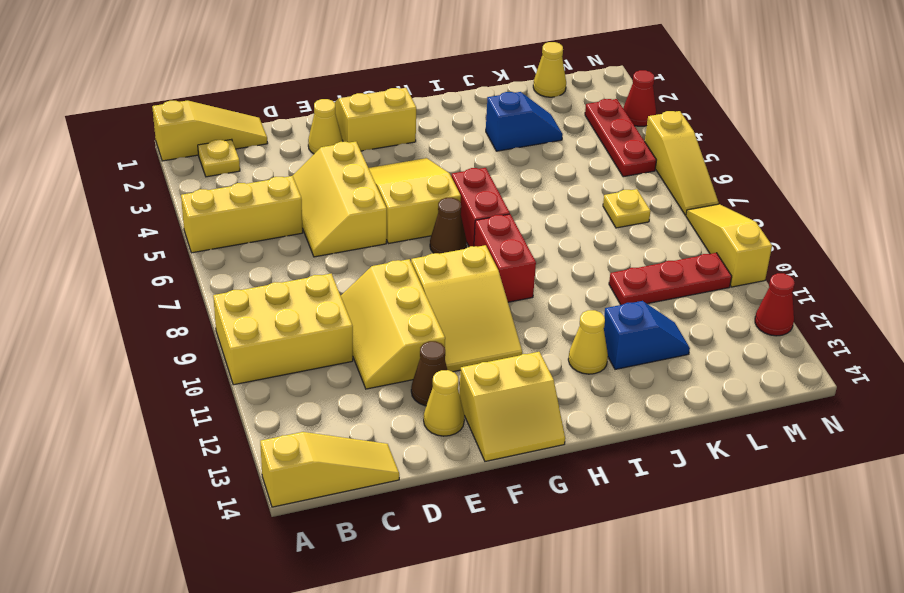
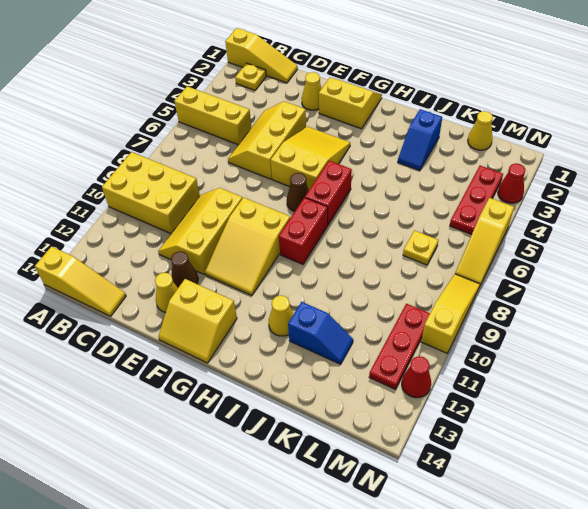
blue slope J3:K3 level 1 top J -> blue slope J2:J3 level 1 top 2
red plate K10:M10 level 1 -> red plate M10:M12 level 1

